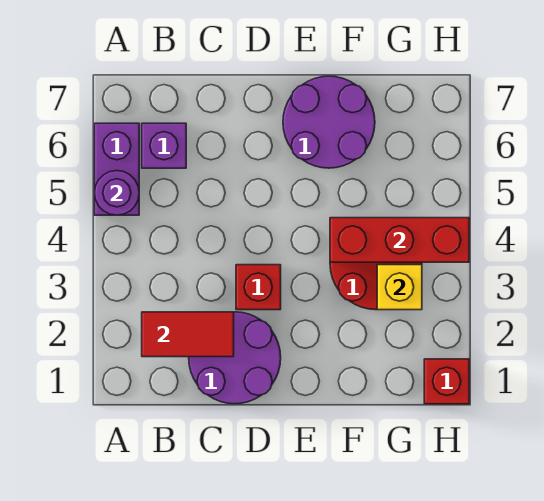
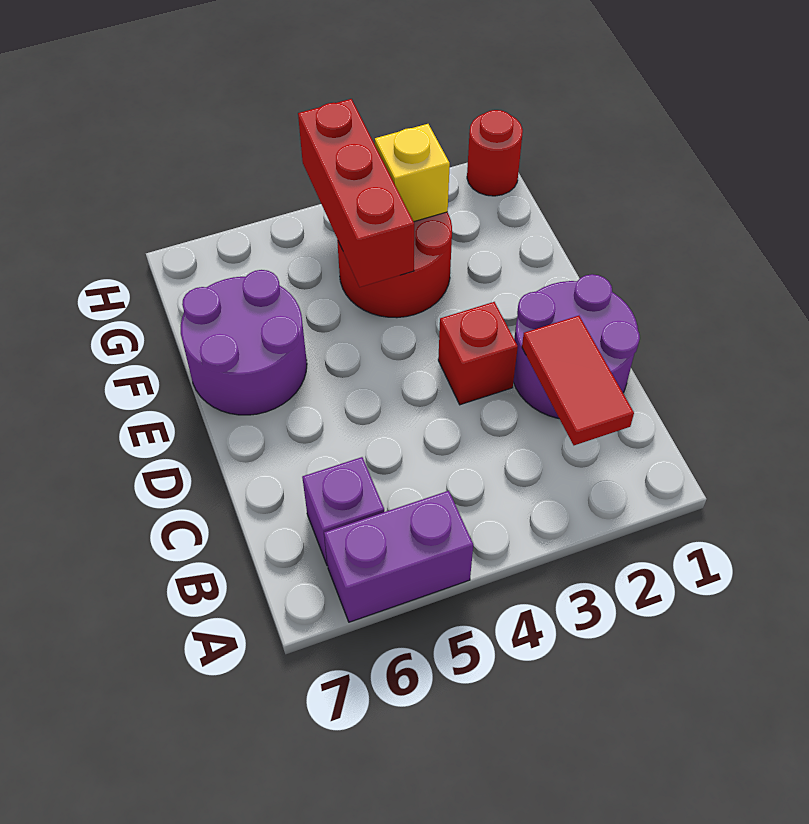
purple round brick A5 level 2 -> none
red brick H1 level 1 -> red round brick H1 level 1

